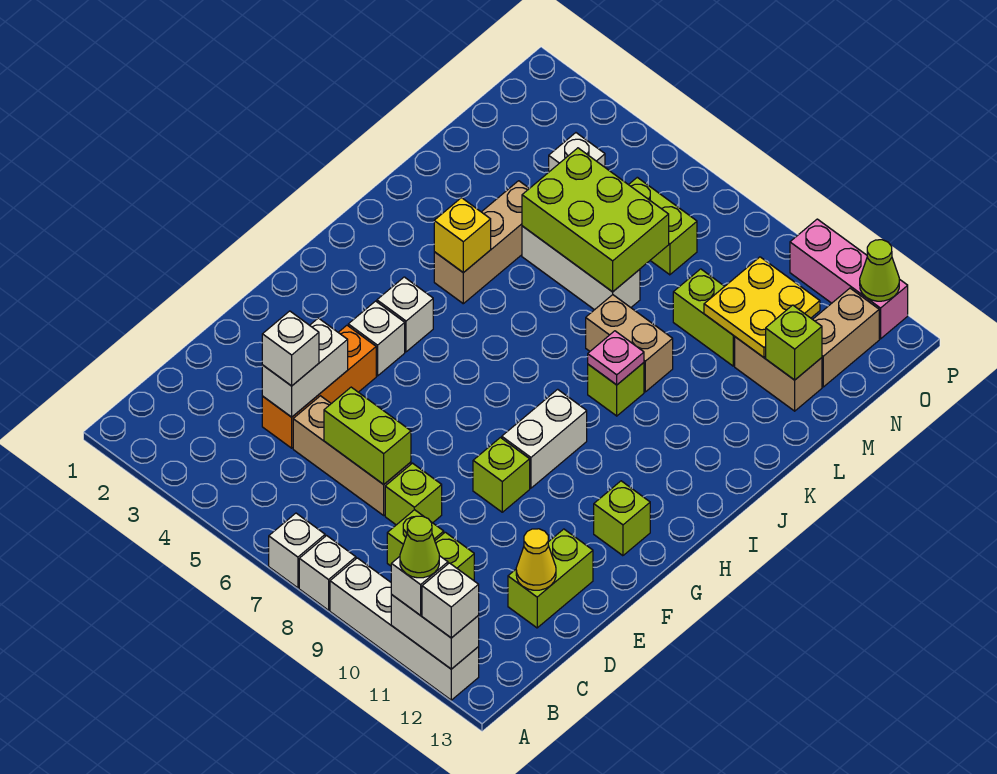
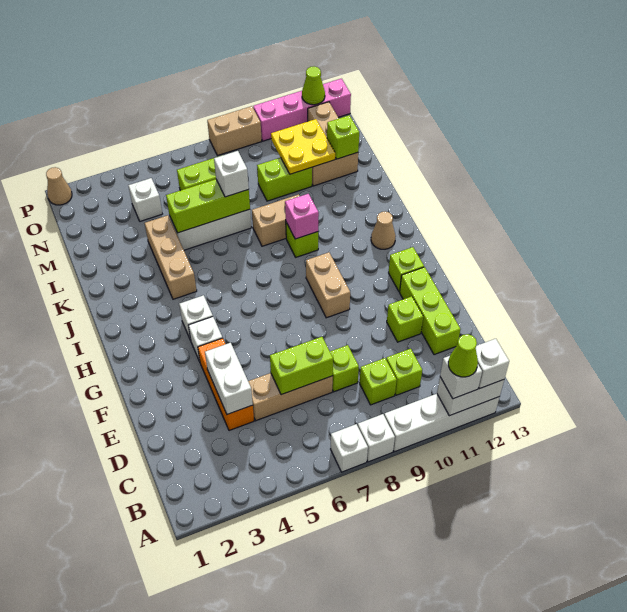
white brick D4 level 3 -> white brick L7 level 3
lime brick D12:E12 level 1 -> lime brick D12:F12 level 1
yellow cone D12 level 2 -> none
lime brick F9 level 1 -> lime brick E11 level 1
white brick G9:H9 level 1 -> tan brick G9:H9 level 1
none -> tan cone I12 level 1
yellow brick J4 level 2 -> none
pink plate J9 level 2 -> pink brick J9 level 2
lime brick L5:M7 level 2 -> lime brick L5:L7 level 2
none -> tan cone P1 level 1
none -> tan brick P8:P9 level 1
pink brick P10:P12 level 1 -> pink brick P10:P13 level 1

